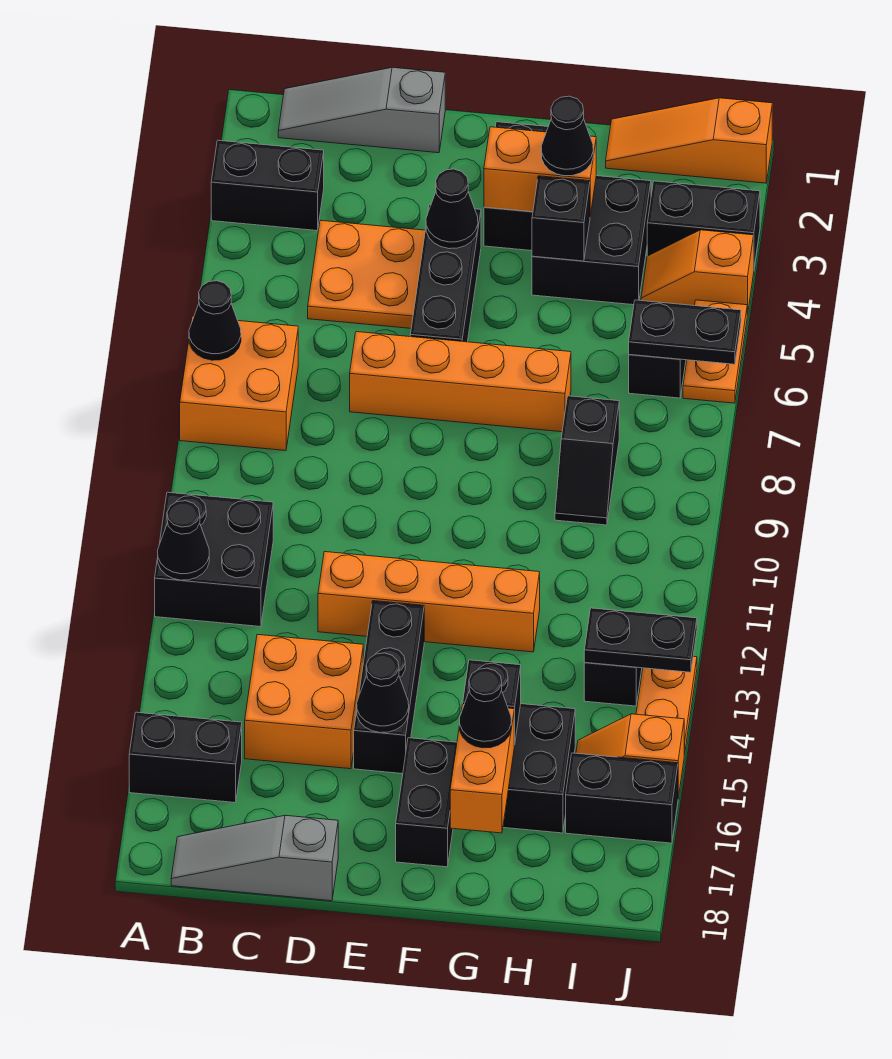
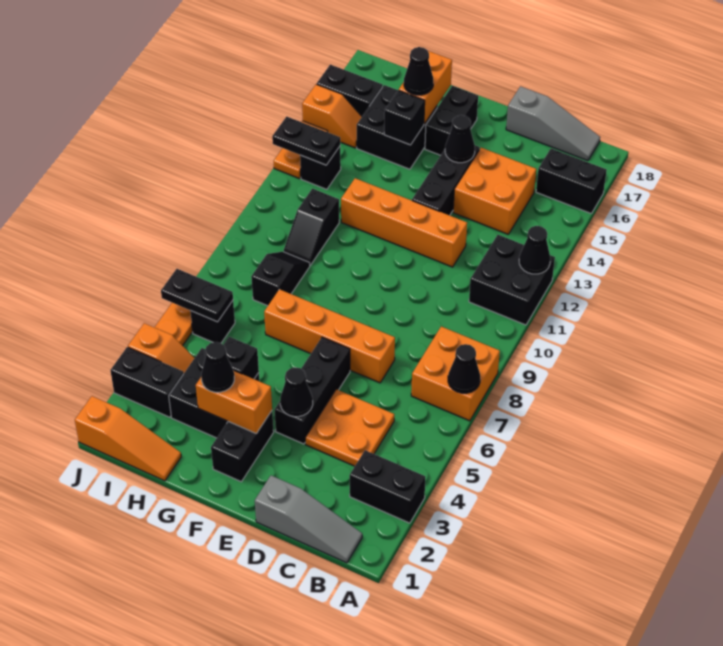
none -> black slope H10:H11 level 1 top 11

